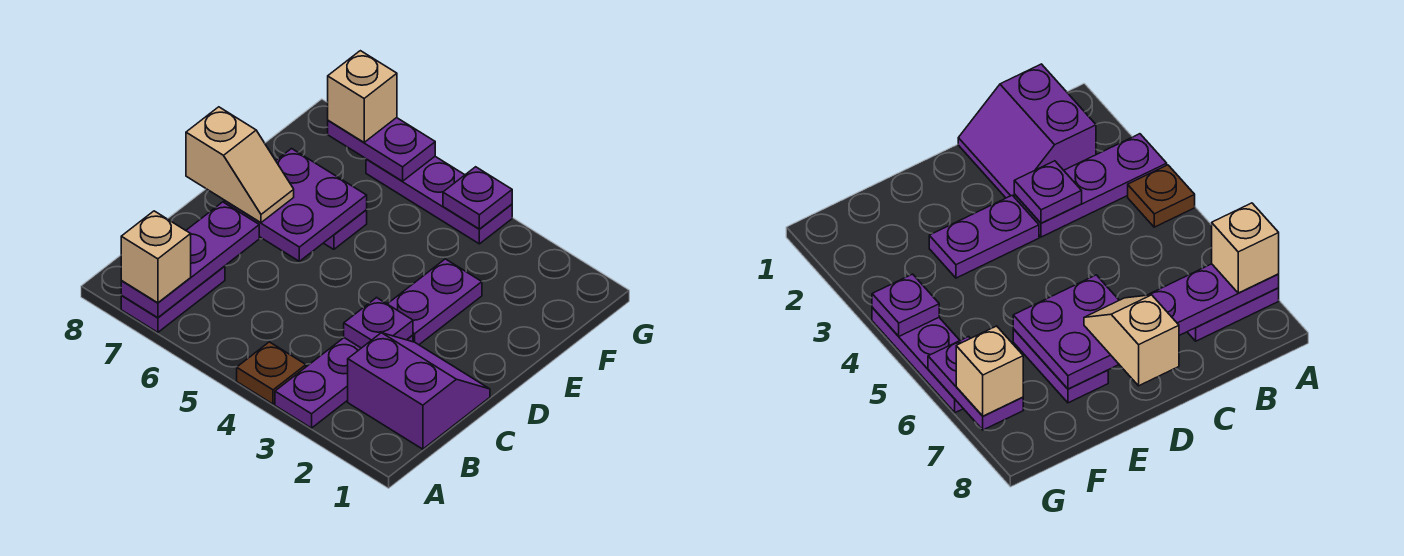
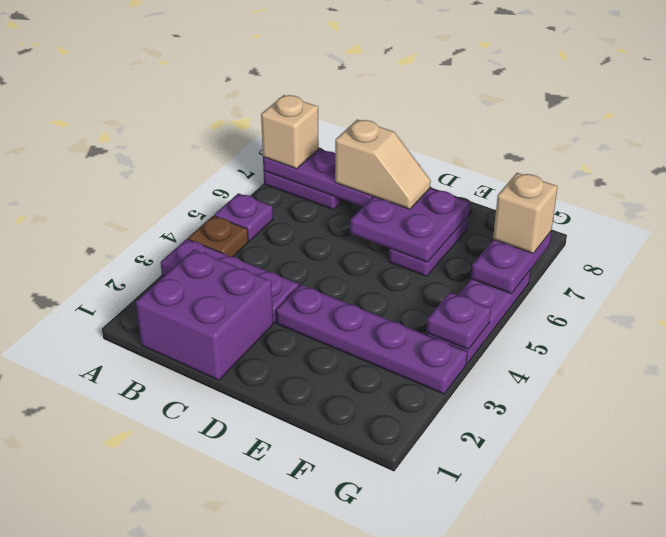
purple slope B1:C2 level 1 top B -> purple brick B1:C2 level 1
purple plate C3 level 2 -> purple plate A5 level 1
purple plate D3:E3 level 1 -> purple plate D3:G3 level 1
tan slope D7:D8 level 3 top 8 -> tan slope C7:D7 level 3 top C

